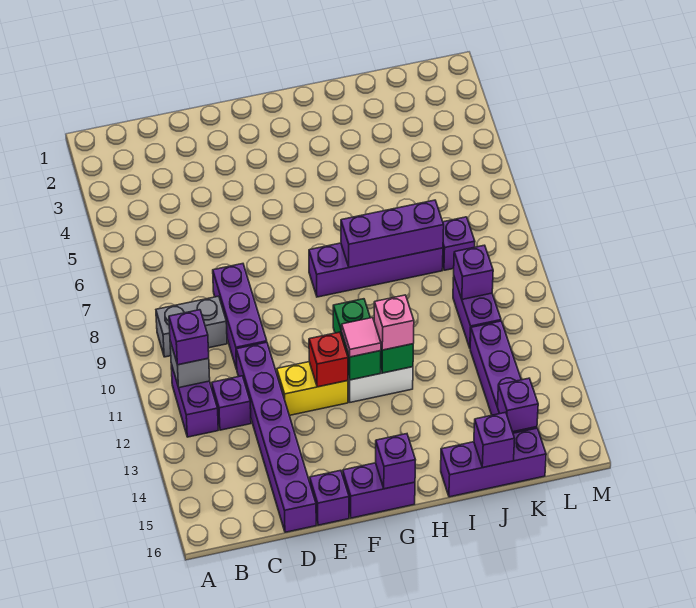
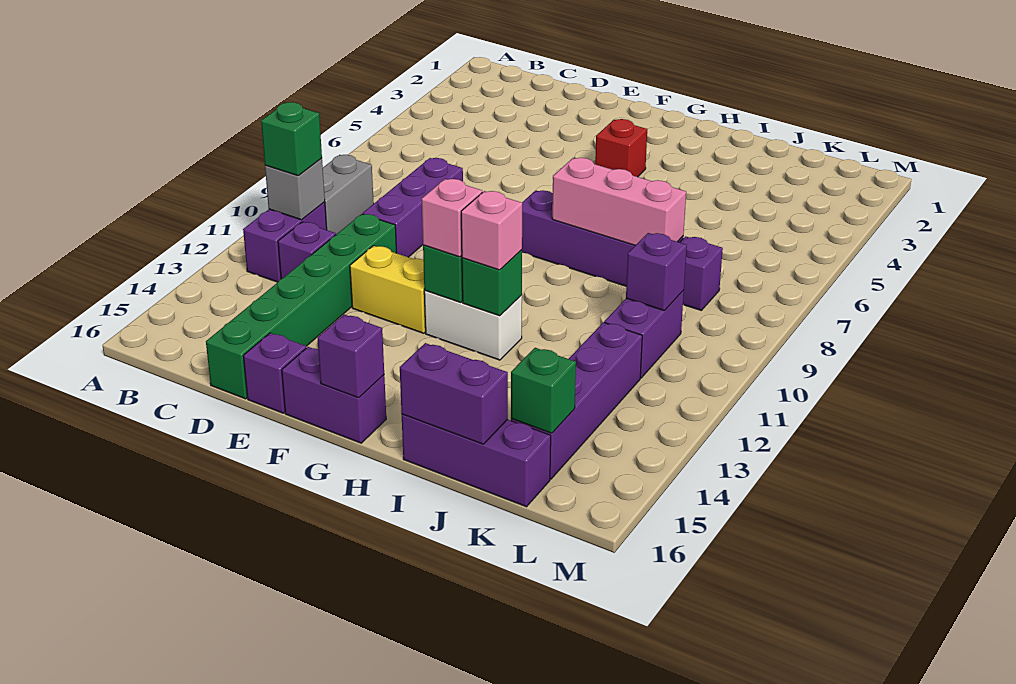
grey brick B9:C9 level 1 -> grey brick B9:B10 level 1
purple brick B11 level 3 -> green brick B11 level 3
purple brick D11:D16 level 1 -> green brick D11:D16 level 1
red brick F12 level 2 -> red brick G4 level 1
pink tile G12 level 3 -> pink brick G12 level 3
purple brick H8:J8 level 2 -> pink brick H8:J8 level 2
purple brick J16 level 2 -> purple brick I16:J16 level 2
purple brick K15 level 2 -> green brick K15 level 2

